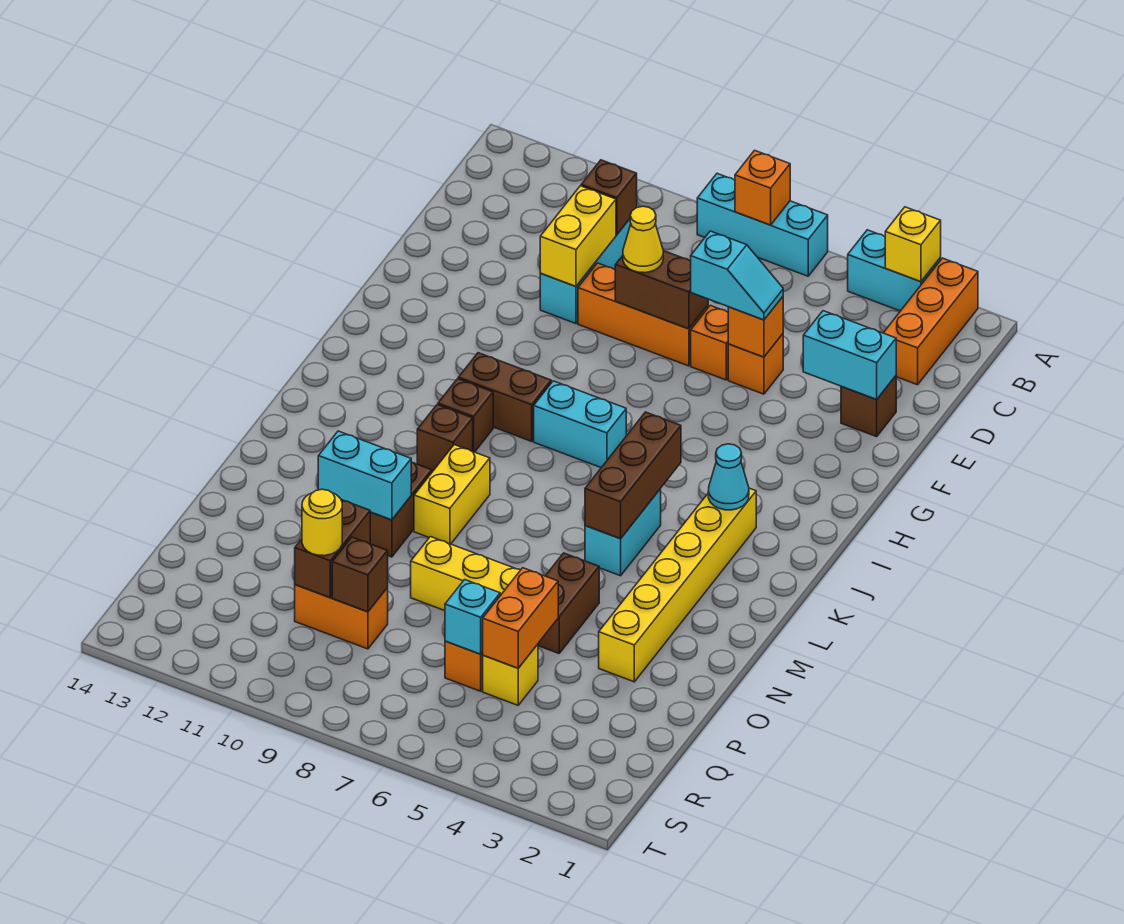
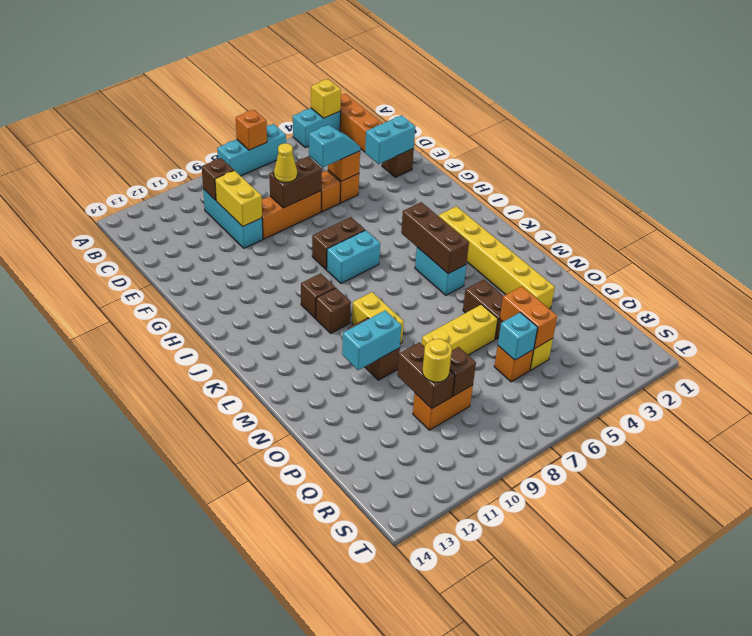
brown brick I9:I10 level 1 -> brown brick H7:H8 level 1
cyan cone J3 level 2 -> none

